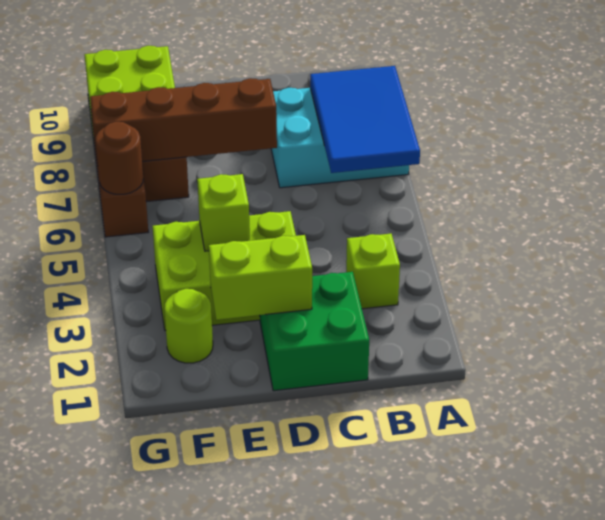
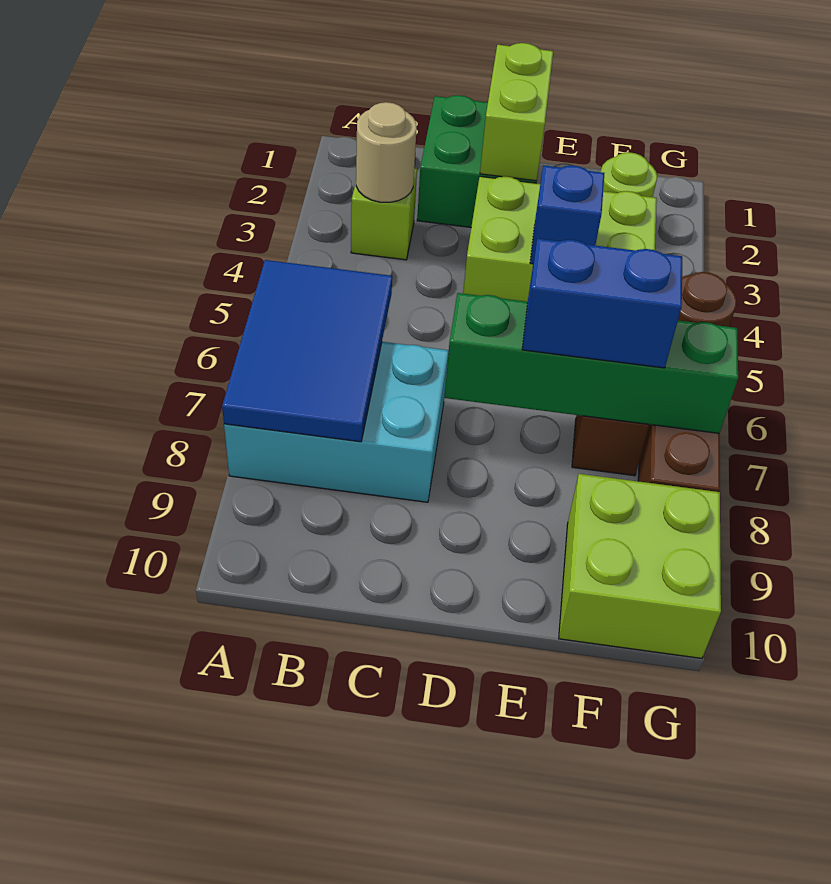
none -> tan round brick B3 level 2
lime brick D2:E2 level 2 -> lime brick D1:D2 level 2
brown brick D7:G7 level 2 -> green brick D7:G7 level 2
lime brick E4 level 2 -> blue brick E4 level 2
none -> blue brick E7:F7 level 3

